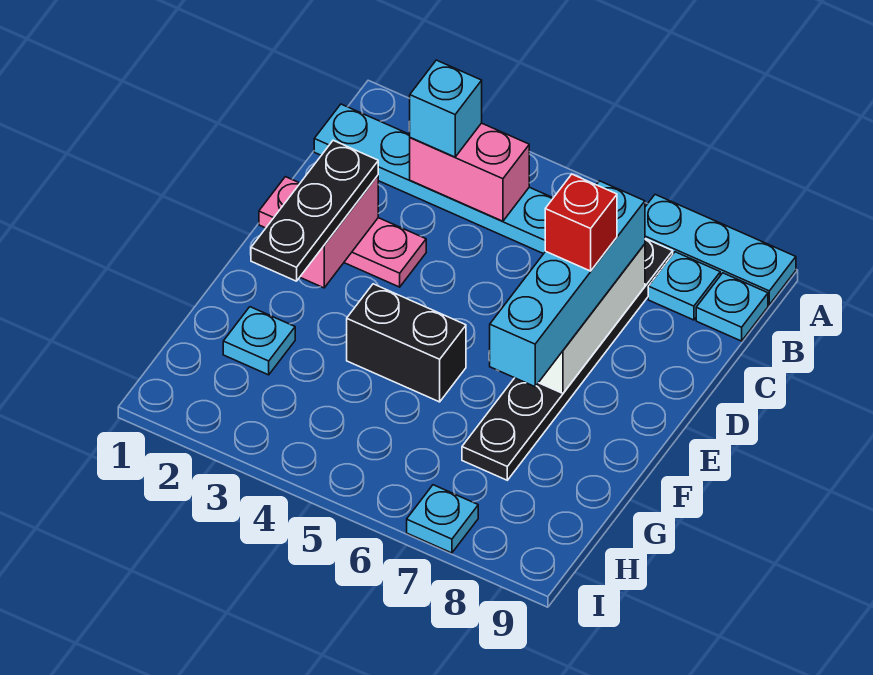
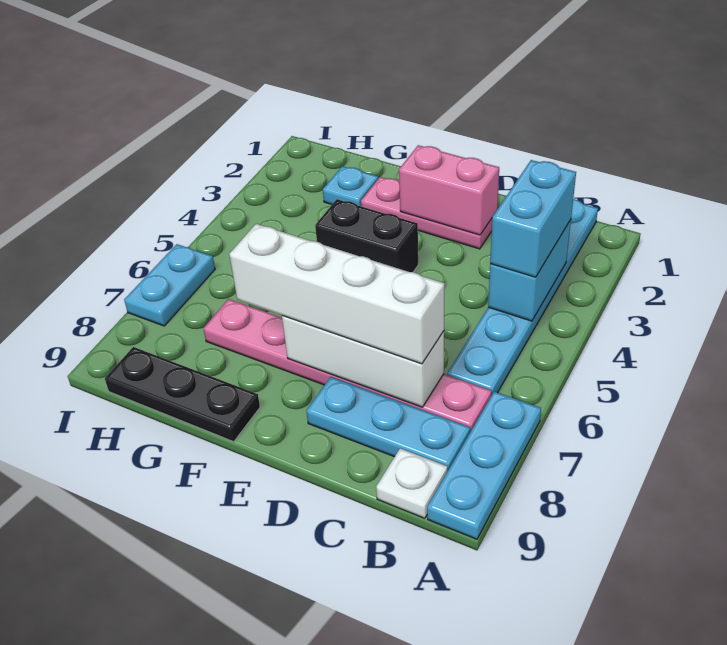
pink brick B3:B4 level 2 -> cyan brick B3:B4 level 2
cyan brick B3 level 3 -> cyan brick B3:B4 level 3
black plate B7:G7 level 1 -> pink plate B7:G7 level 1
cyan plate B8 level 1 -> cyan plate B8:D8 level 1
cyan plate B9 level 1 -> white plate B9 level 1
cyan brick C7:F7 level 3 -> white brick C7:F7 level 3
pink plate D1:D3 level 1 -> pink plate D2:F2 level 1
black plate D2:F2 level 3 -> black plate F9:H9 level 1
red brick D7 level 4 -> none
black brick F4:F5 level 1 -> black brick E4:F4 level 1
cyan plate I7 level 1 -> cyan plate I6:I7 level 1

